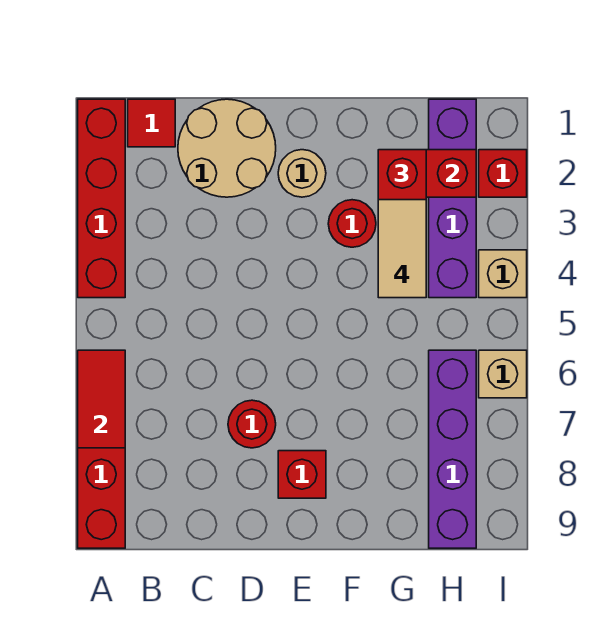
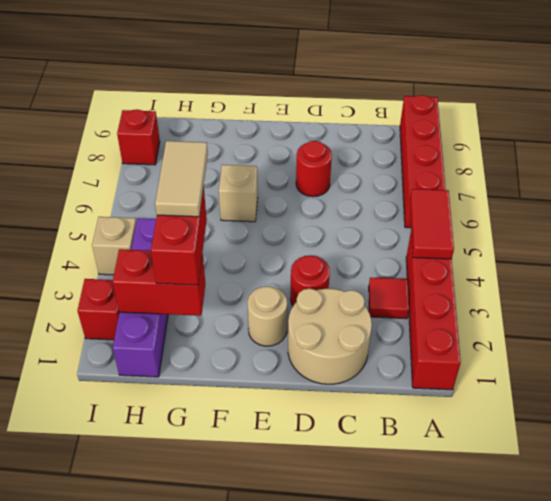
red tile A6:A7 level 2 -> red tile A4:A5 level 2
red tile B1 level 1 -> red tile B3 level 1
red brick E8 level 1 -> red brick I8 level 1
red round brick F3 level 1 -> red round brick D3 level 1
purple brick H6:H9 level 1 -> none
tan brick I6 level 1 -> tan brick F6 level 1

